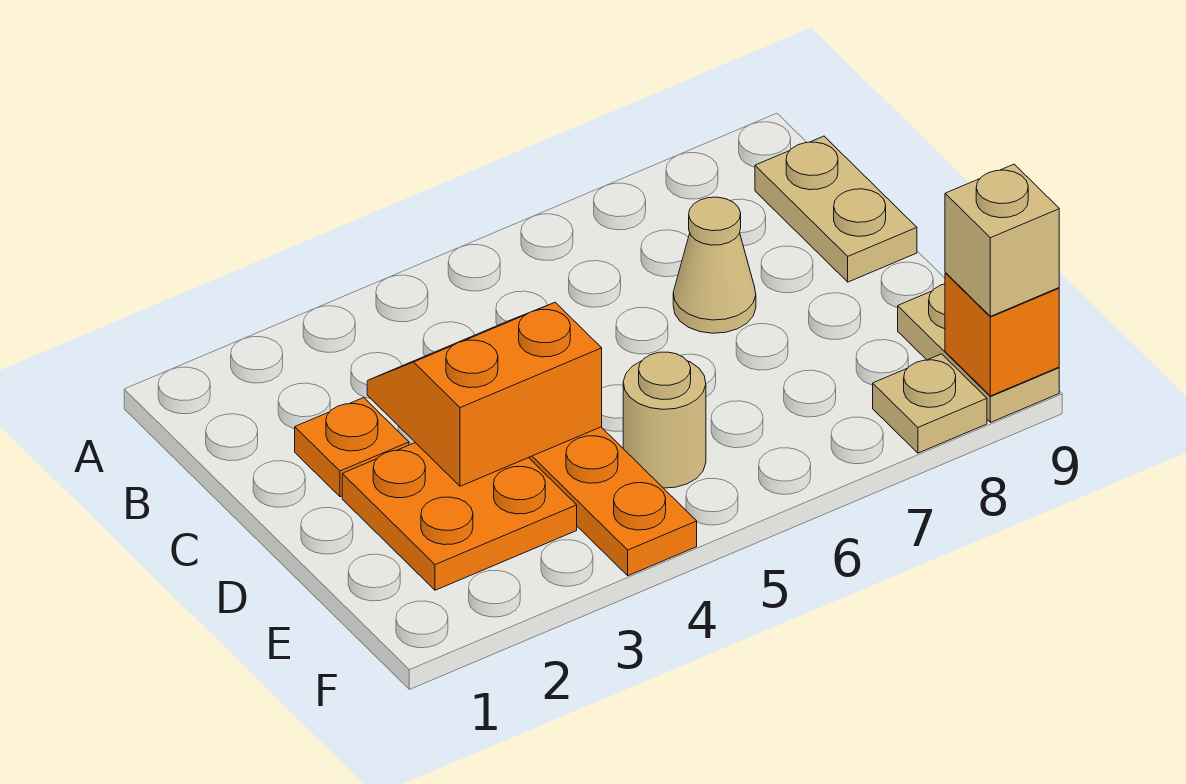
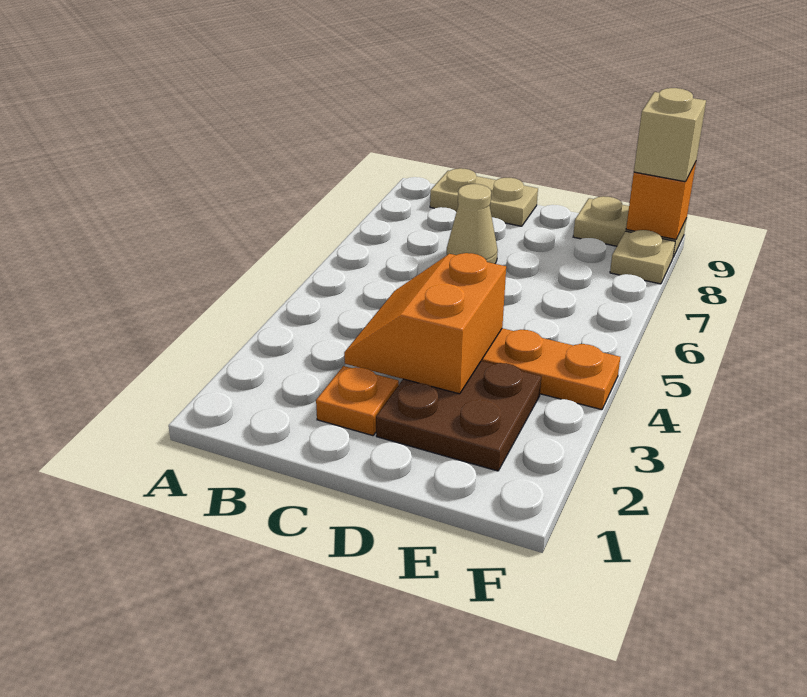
orange plate D2:E3 level 1 -> brown plate D2:E3 level 1
tan round brick E5 level 1 -> none

